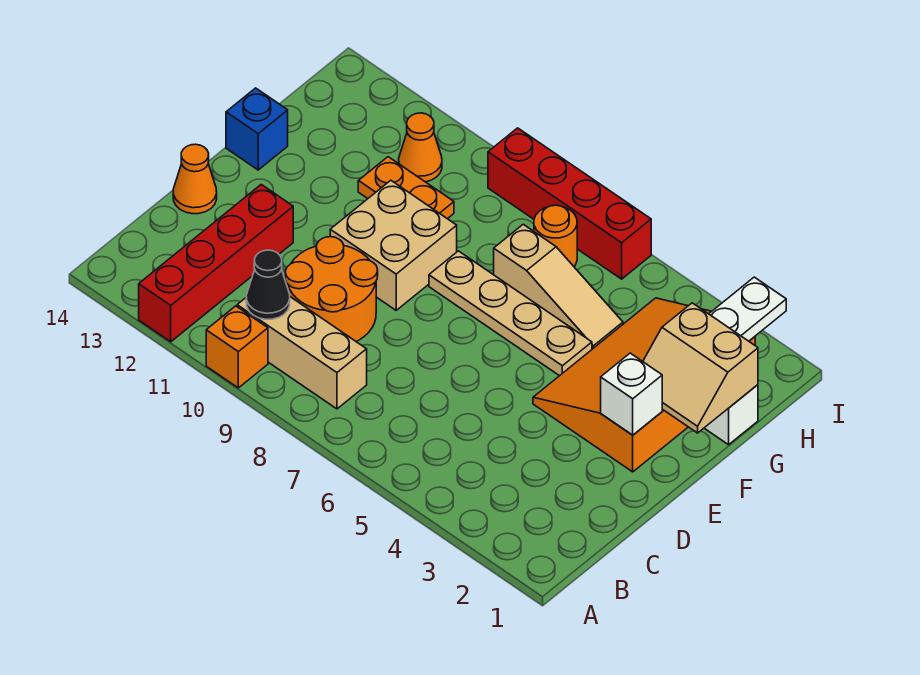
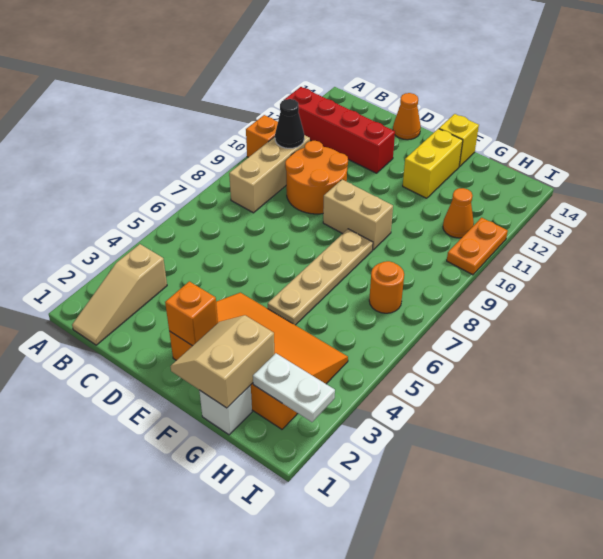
white brick E2 level 2 -> orange brick E2 level 2
tan brick E9:F10 level 1 -> tan brick E9:F9 level 1
none -> yellow brick F12:F13 level 1
blue brick F14 level 1 -> yellow brick F14 level 1
tan slope G5:G7 level 1 top 7 -> tan slope B1:B3 level 1 top 3
orange plate G10:G11 level 1 -> orange plate I10:I11 level 1
red brick I6:I9 level 1 -> none

